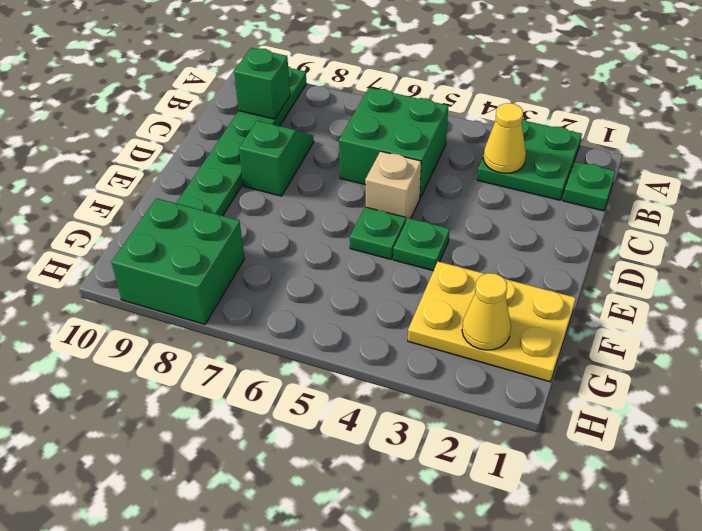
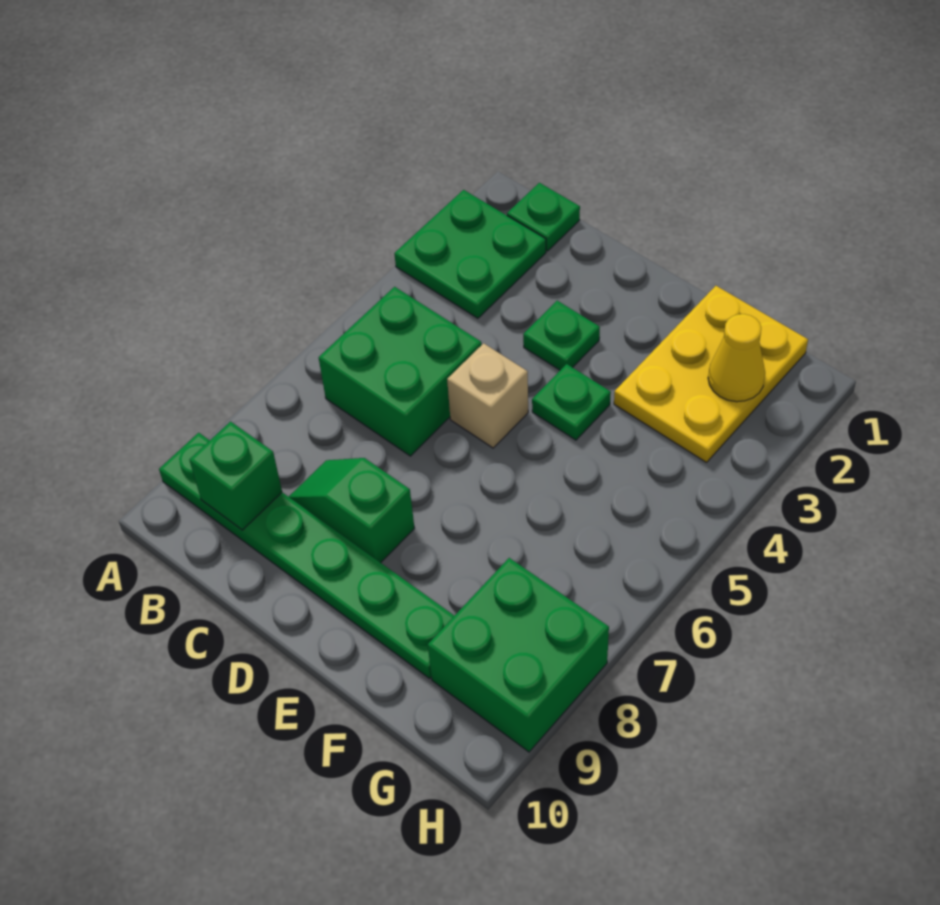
yellow cone B3 level 2 -> none
green plate E5 level 1 -> green plate D3 level 1

